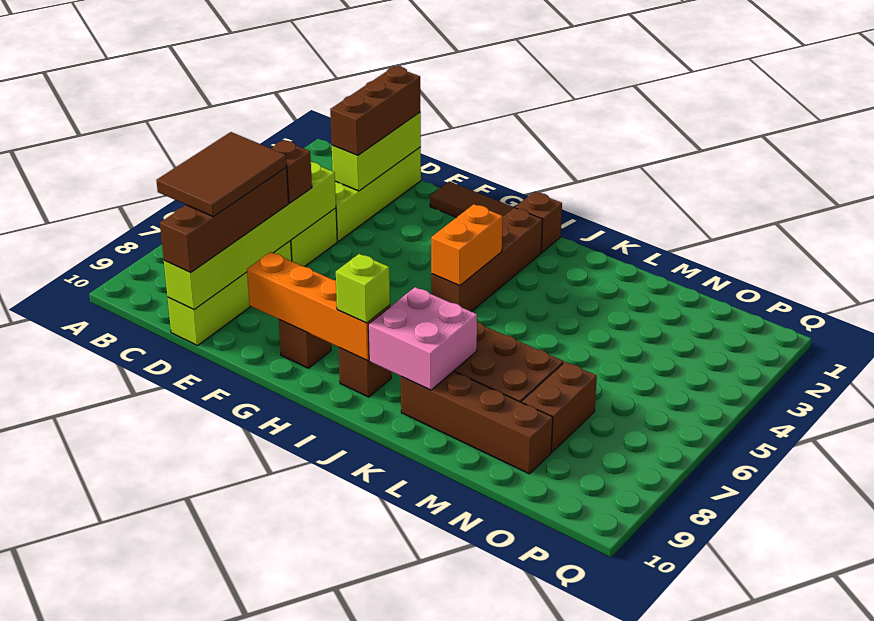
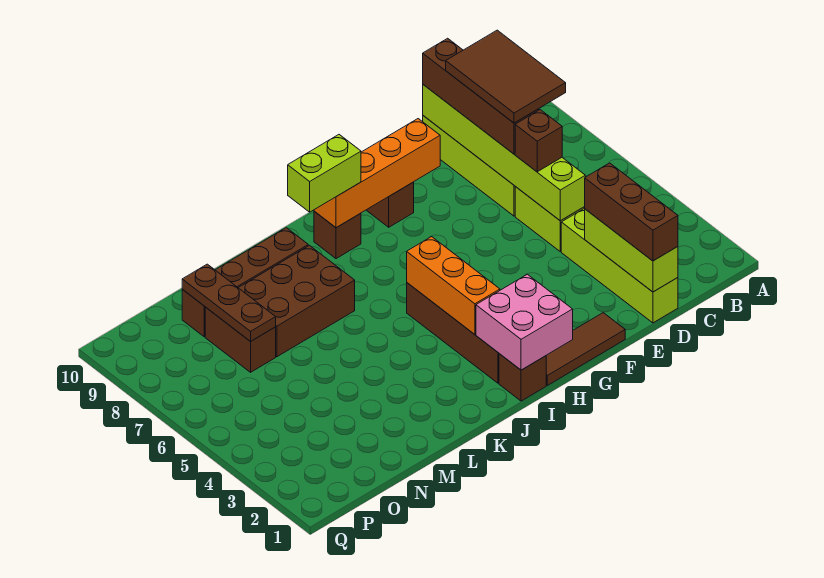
orange brick I4:I5 level 2 -> orange brick I3:I5 level 2
lime brick I9 level 3 -> lime brick I9:J9 level 3
pink brick J8:K9 level 2 -> pink brick H1:I2 level 2
none -> brown plate N7:N9 level 2

